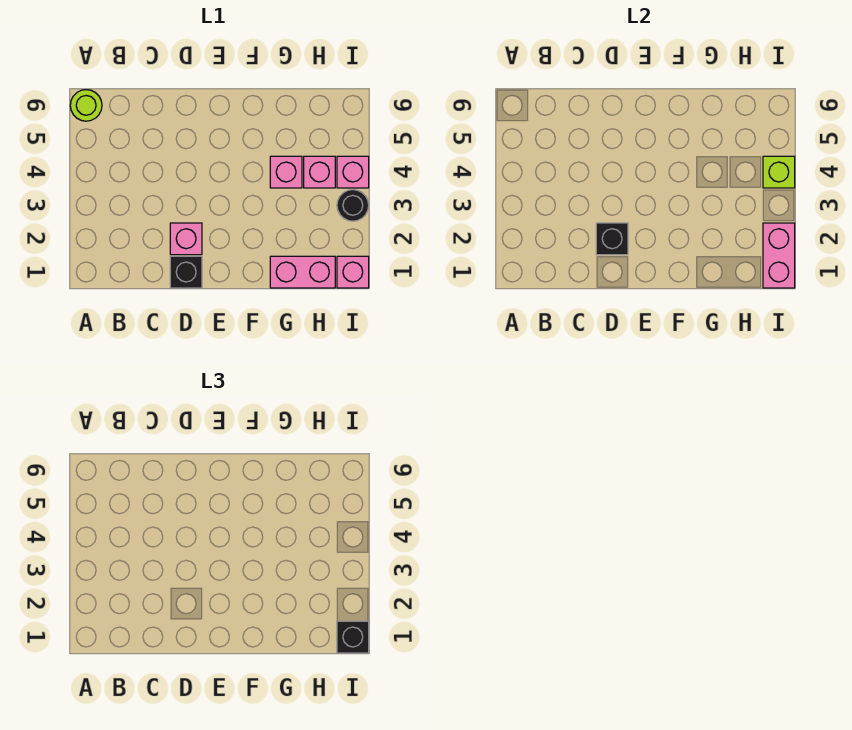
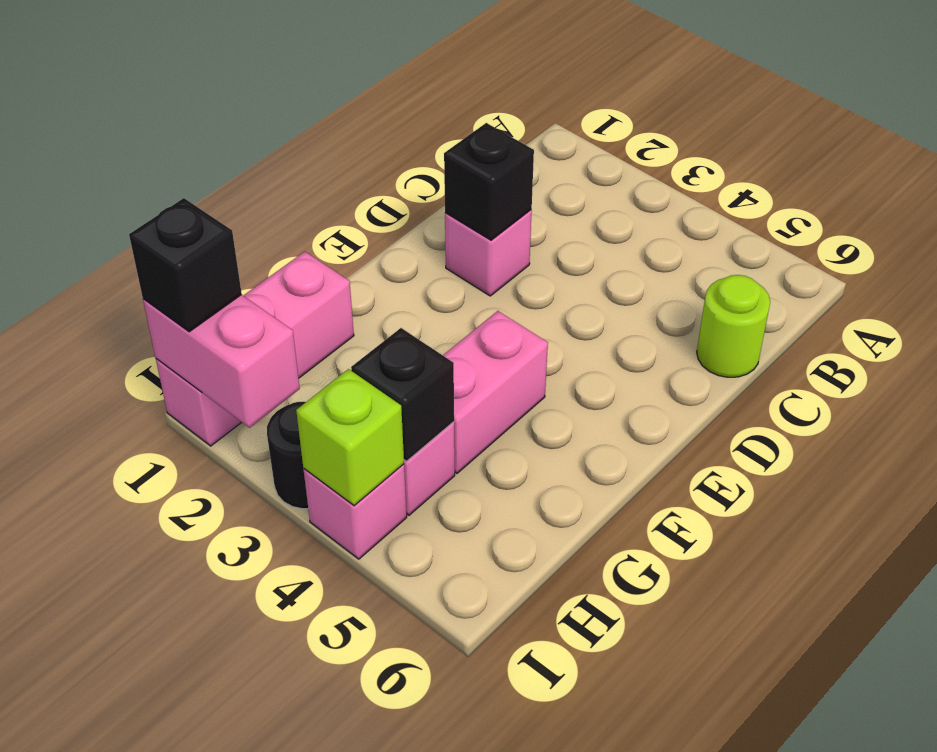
lime round brick A6 level 1 -> lime round brick C6 level 1
black brick D1 level 1 -> black brick H4 level 2
pink brick G4 level 1 -> pink brick F4:G4 level 1

